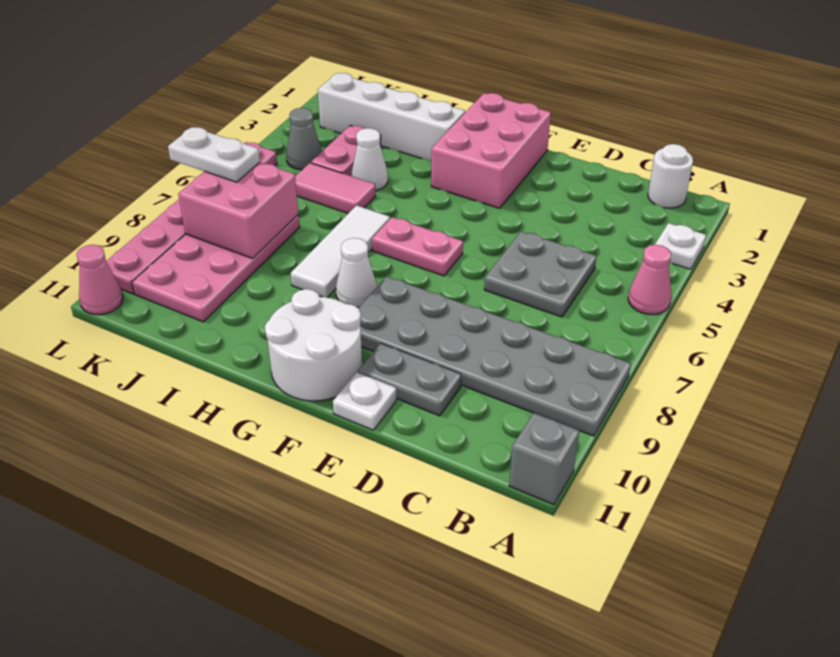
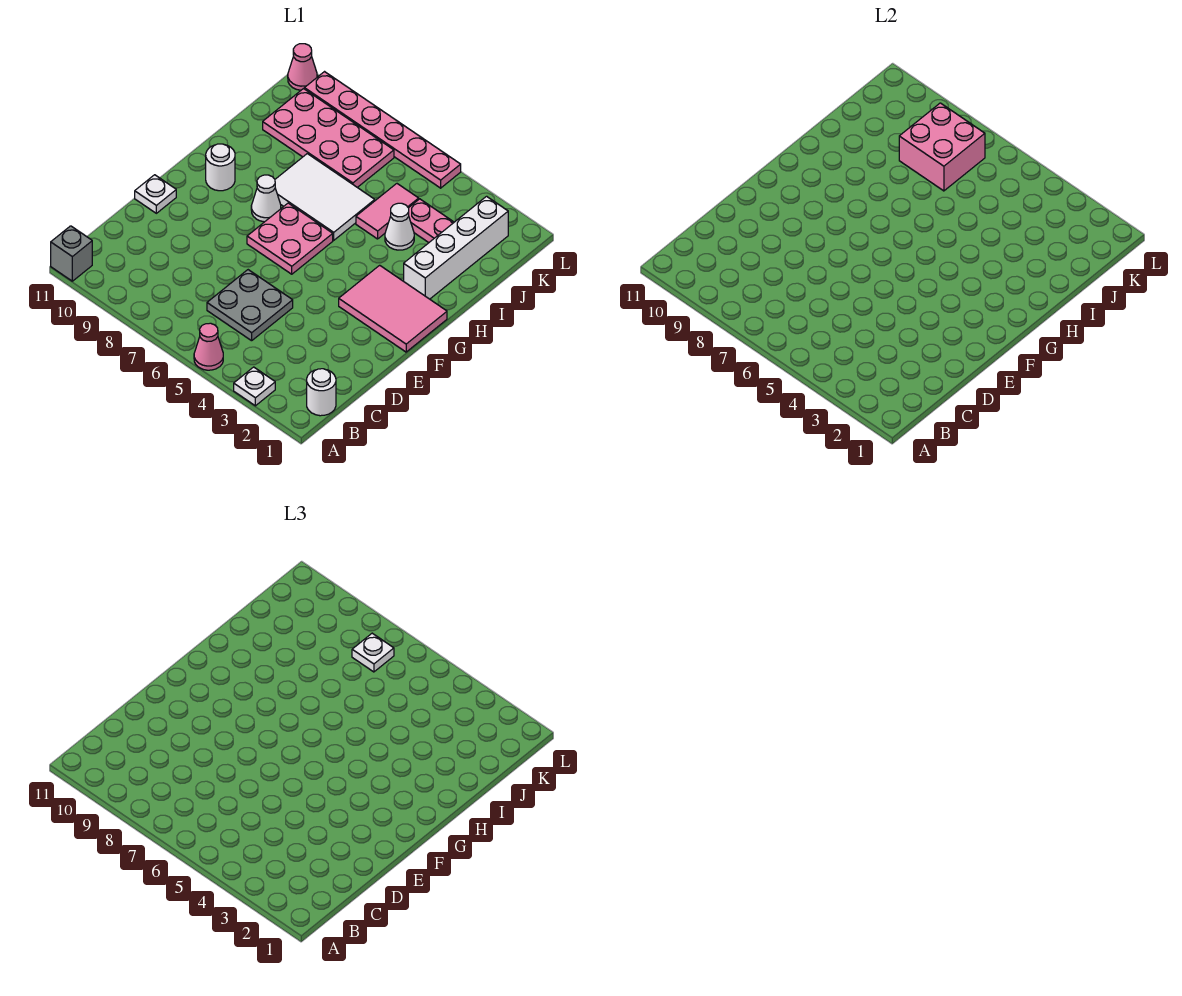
grey plate A8:F9 level 1 -> none
grey plate D10:E10 level 1 -> none
pink brick F1:G3 level 1 -> pink tile F1:G3 level 1
pink plate F6:G6 level 1 -> pink plate F6:G7 level 1
white round brick F10:G11 level 1 -> white round brick G10 level 1
white tile H6:H8 level 1 -> white tile H6:I8 level 1
grey cone K4 level 1 -> none
white plate K7:L7 level 3 -> white plate K7 level 3

